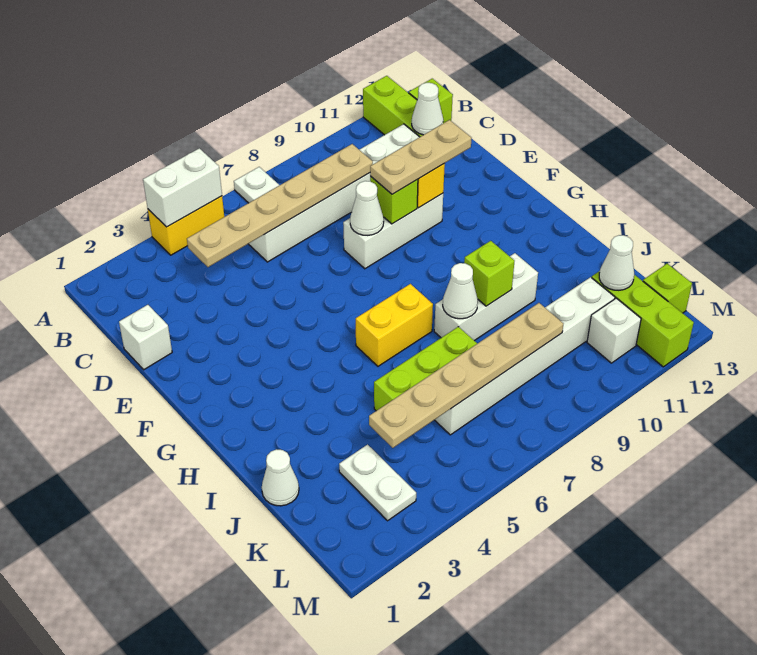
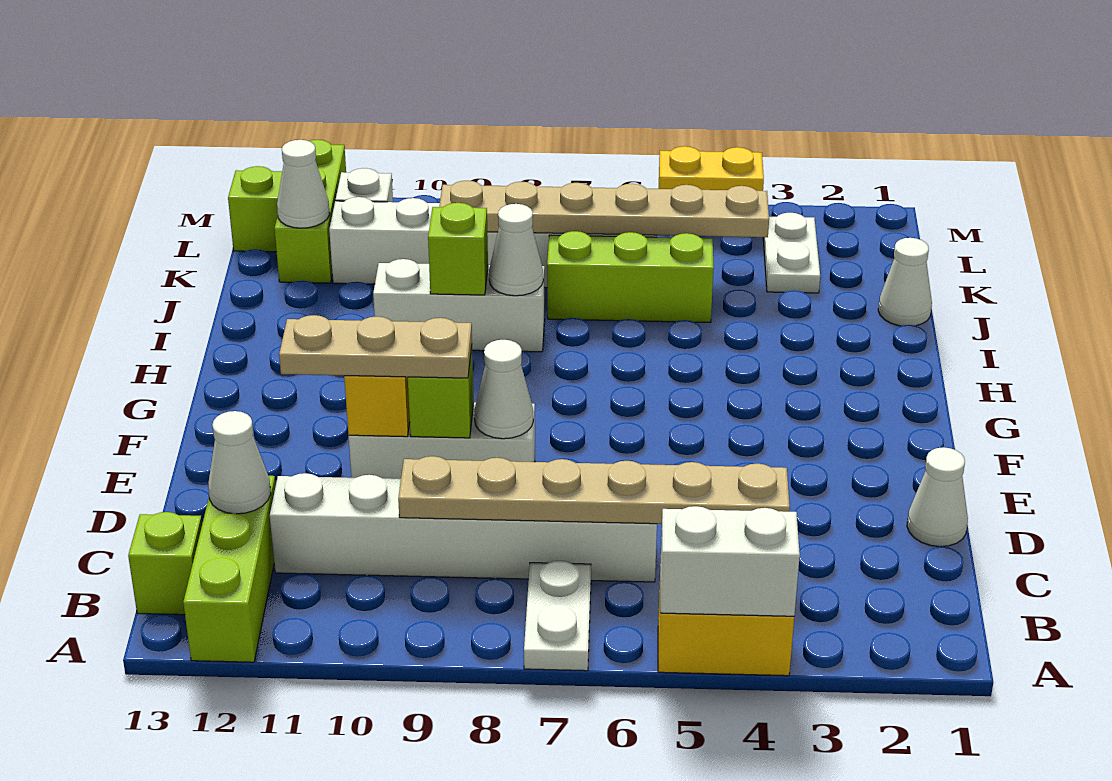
white brick D1 level 1 -> white cone D1 level 1
yellow brick H6:H7 level 1 -> yellow brick M4:M5 level 1

